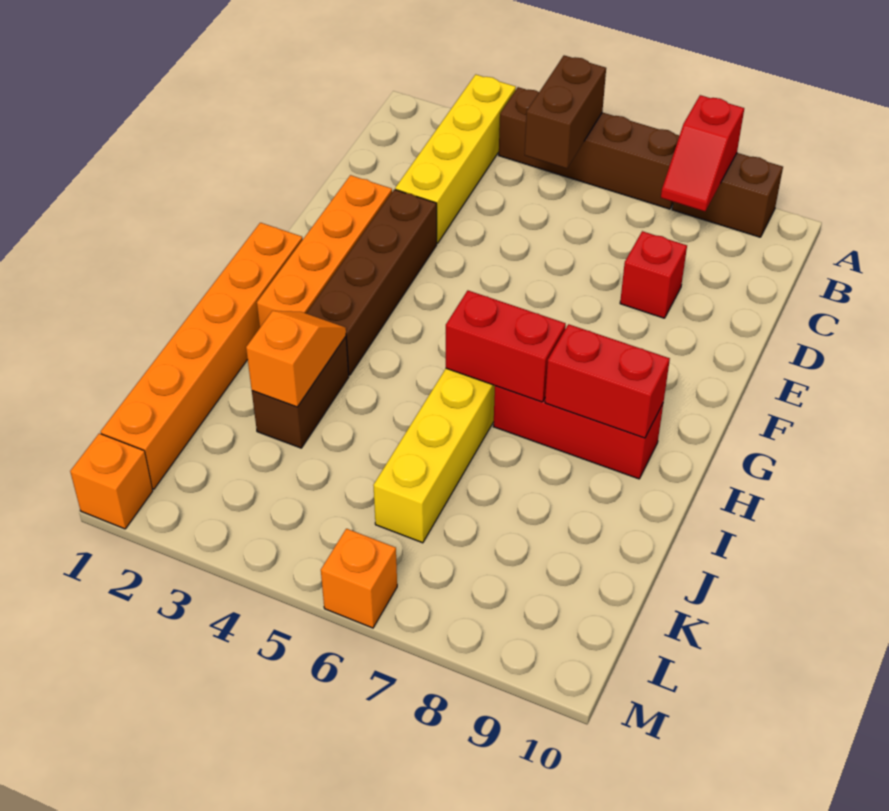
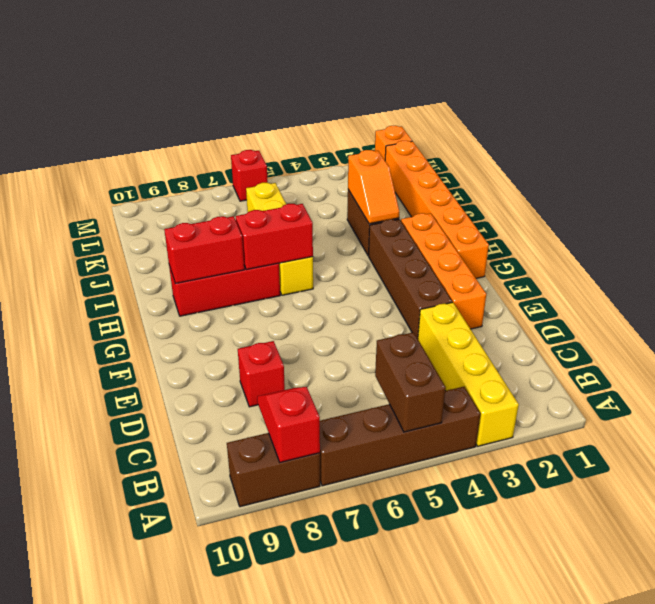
orange brick M6 level 1 -> red brick M6 level 1

